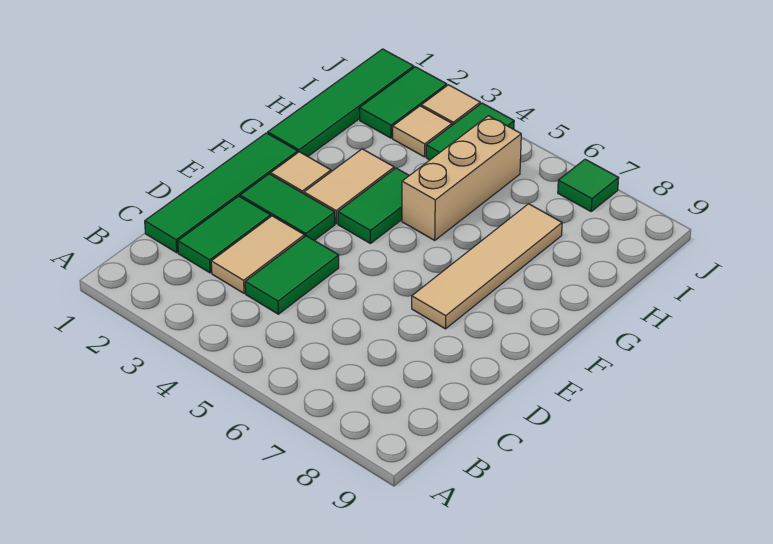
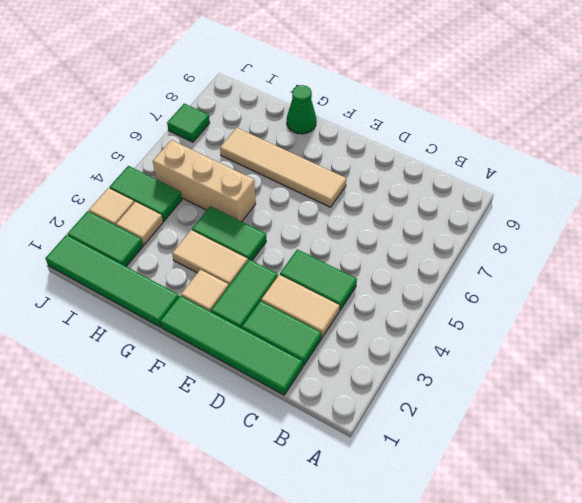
none -> green cone G9 level 1

